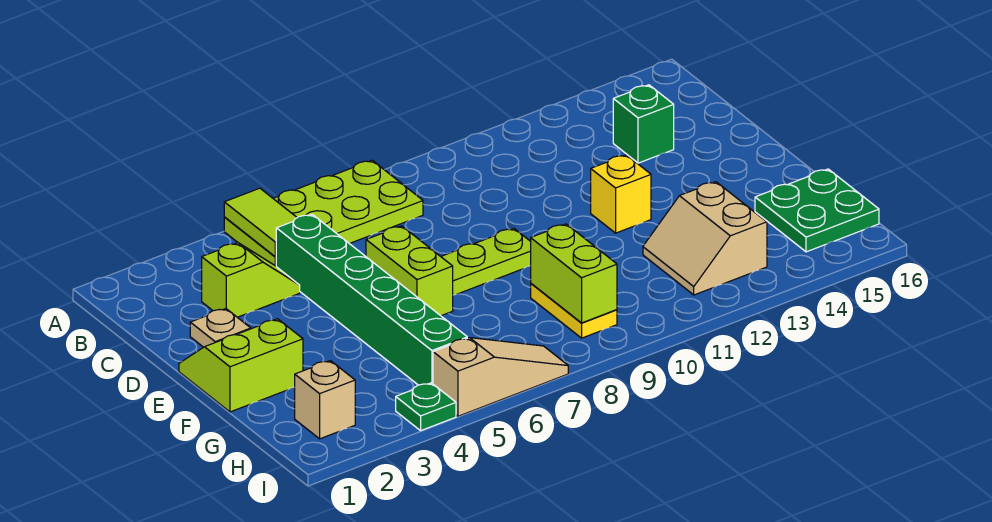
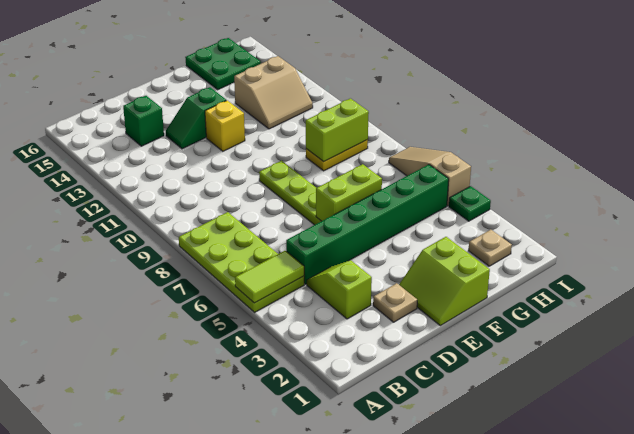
none -> green slope D13:E13 level 1 top E
tan brick H2 level 1 -> tan plate H2 level 1

